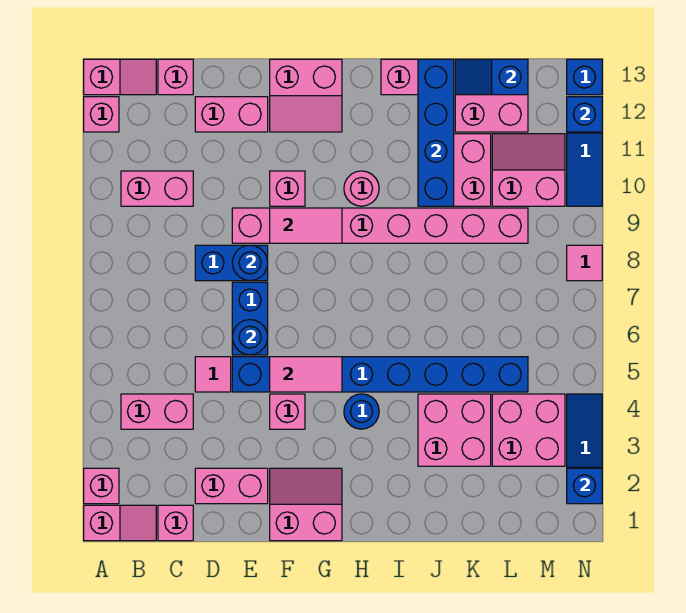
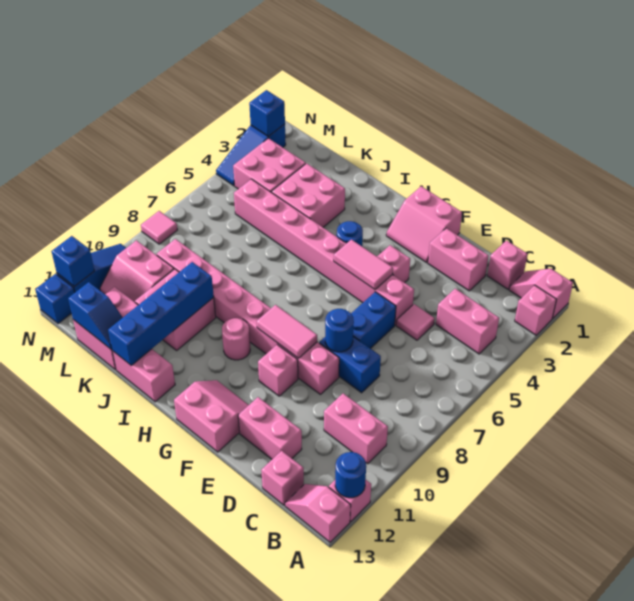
blue brick E5:L5 level 1 -> pink brick E5:L5 level 1
blue round brick E6 level 2 -> blue round brick A12 level 2

